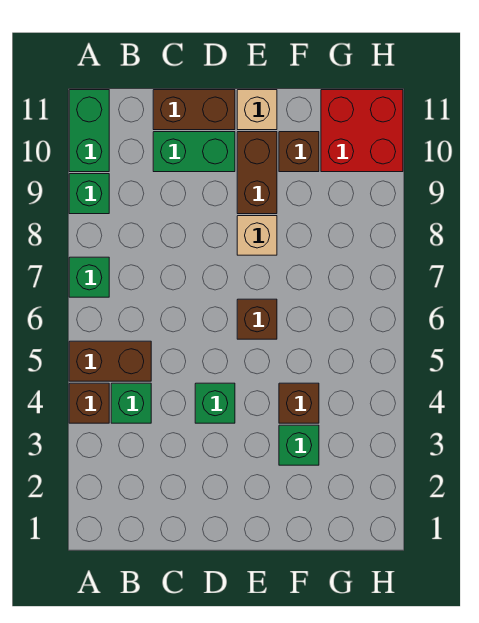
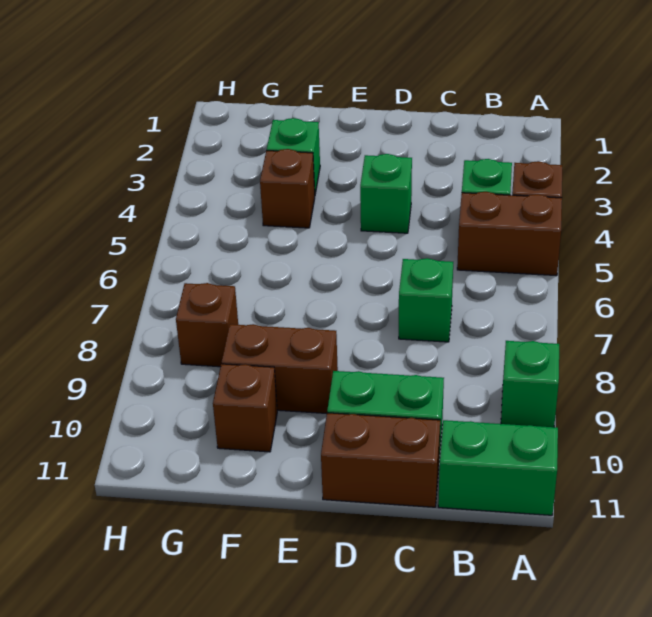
green brick A7 level 1 -> green brick C7 level 1
green brick A10:A11 level 1 -> green brick A11:B11 level 1
brown brick E6 level 1 -> brown brick G8 level 1
tan brick E8 level 1 -> none
brown brick E9:E10 level 1 -> brown brick E9:F9 level 1
tan brick E11 level 1 -> none
red brick G10:H11 level 1 -> none

